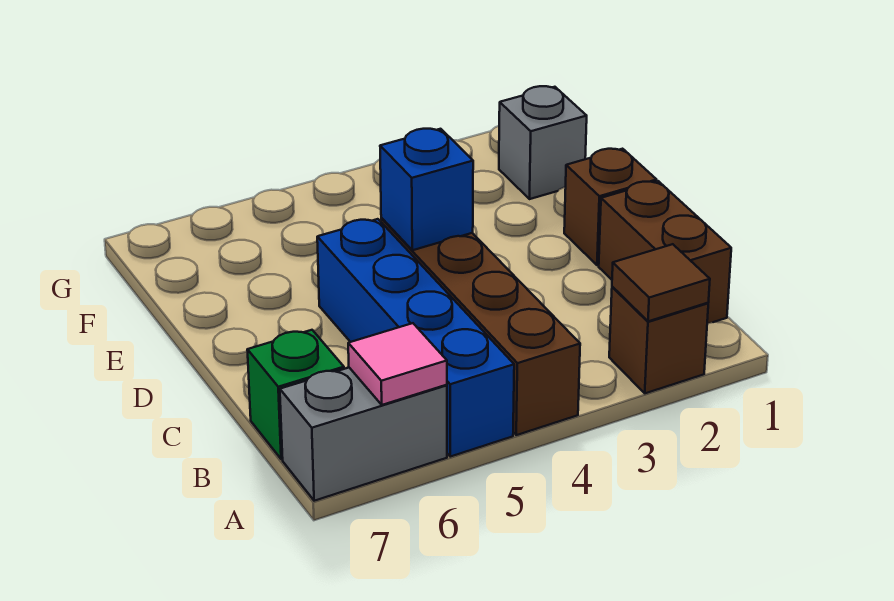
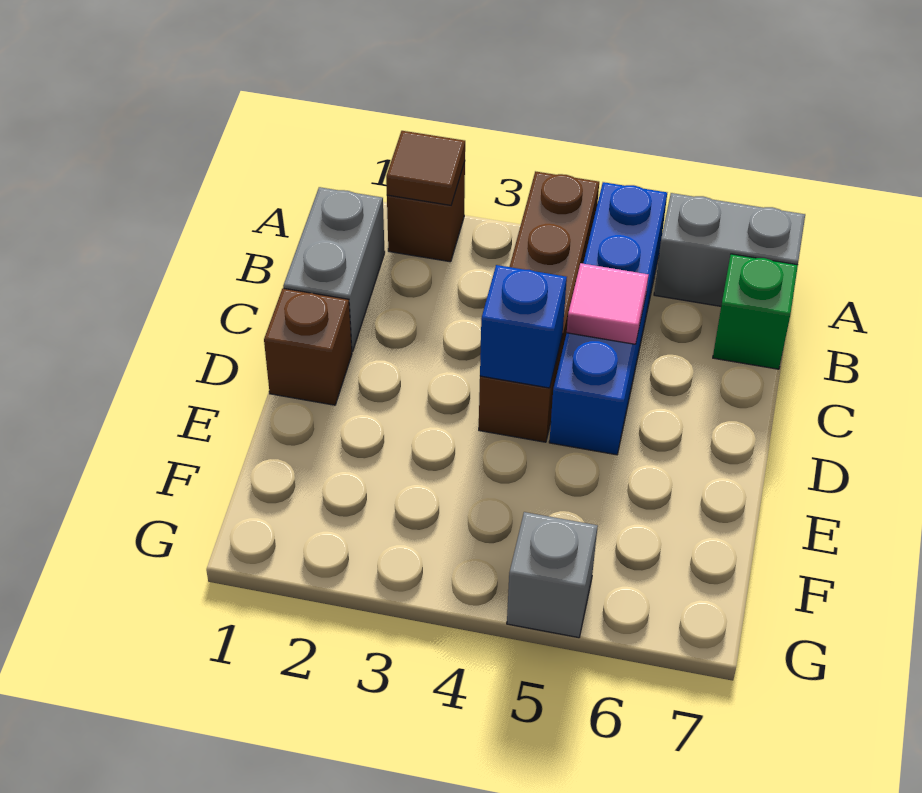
pink tile A6 level 2 -> pink tile C5 level 2
brown brick B1:C1 level 1 -> grey brick B1:C1 level 1
grey brick F1 level 1 -> grey brick G5 level 1

